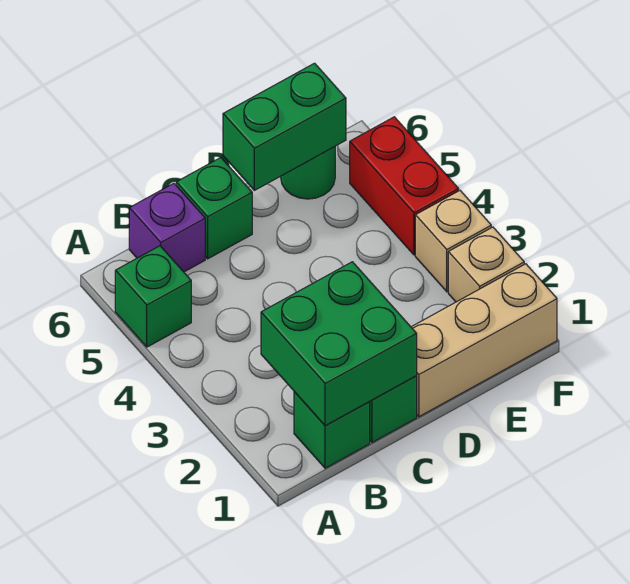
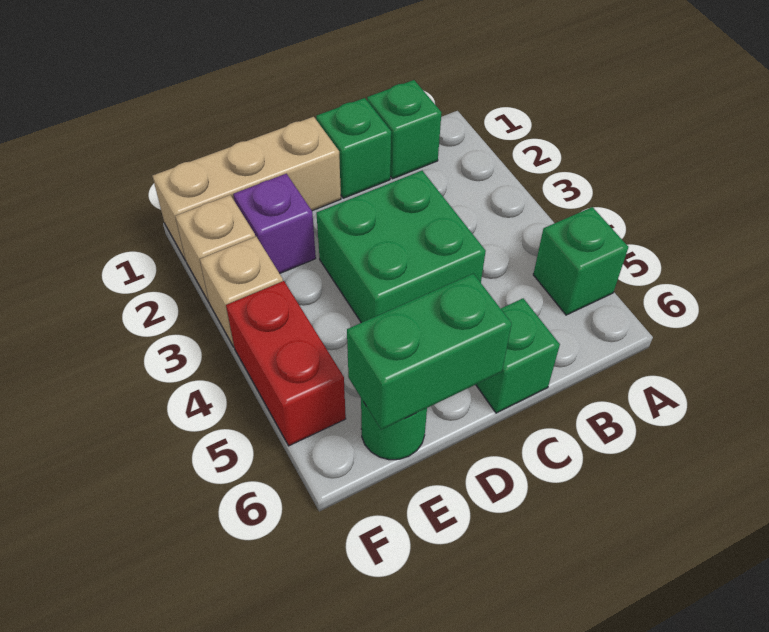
green brick B1:C2 level 2 -> green brick C3:D4 level 1
purple brick B6 level 1 -> purple brick E2 level 1

